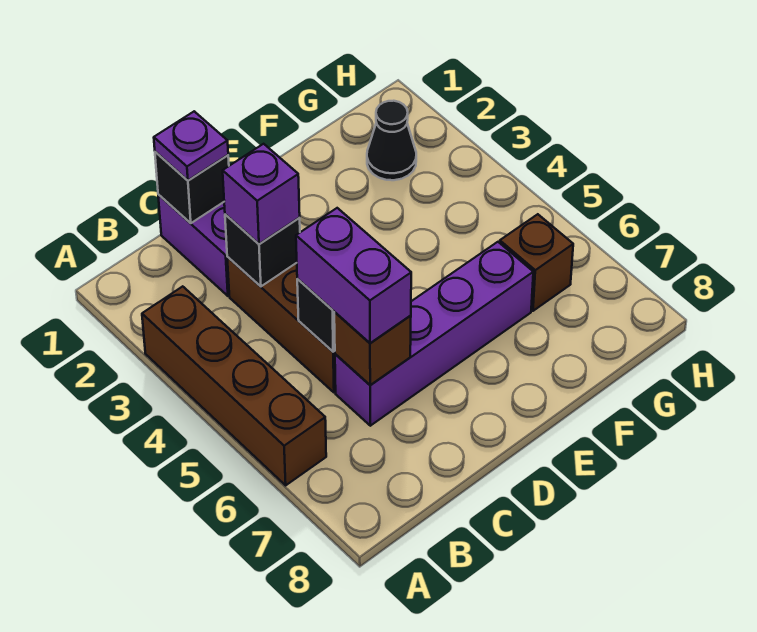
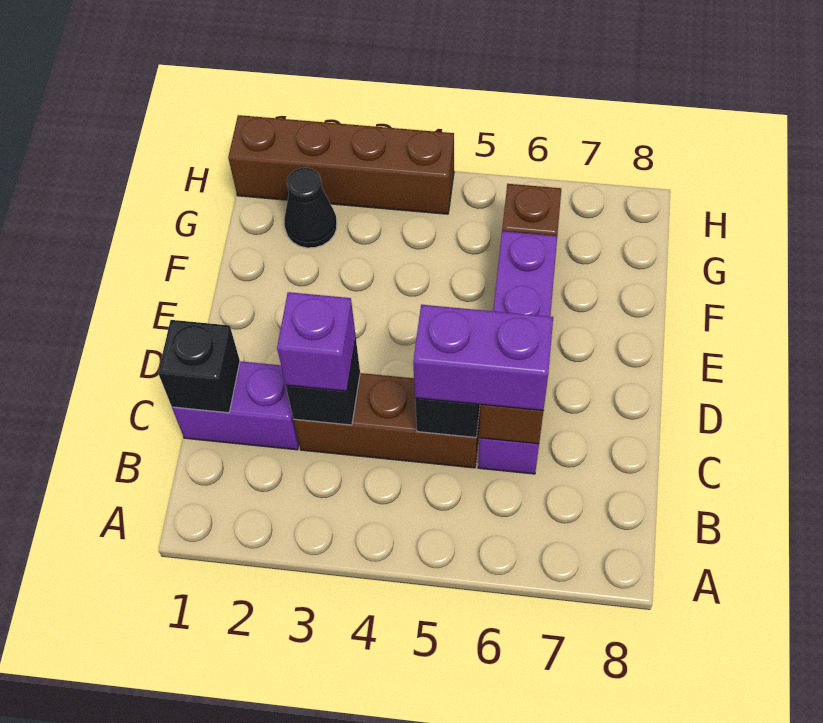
brown brick A3:A6 level 1 -> brown brick H1:H4 level 1
purple plate C1 level 3 -> none

